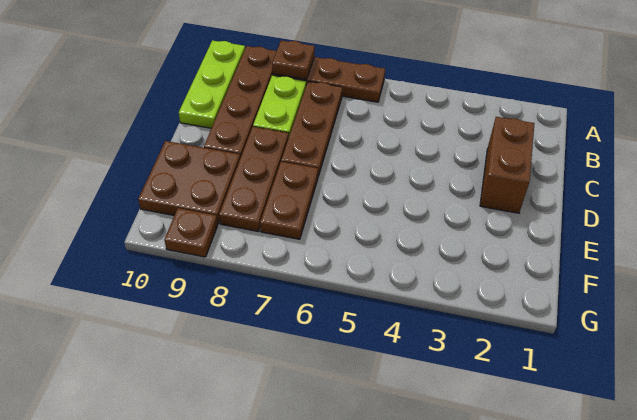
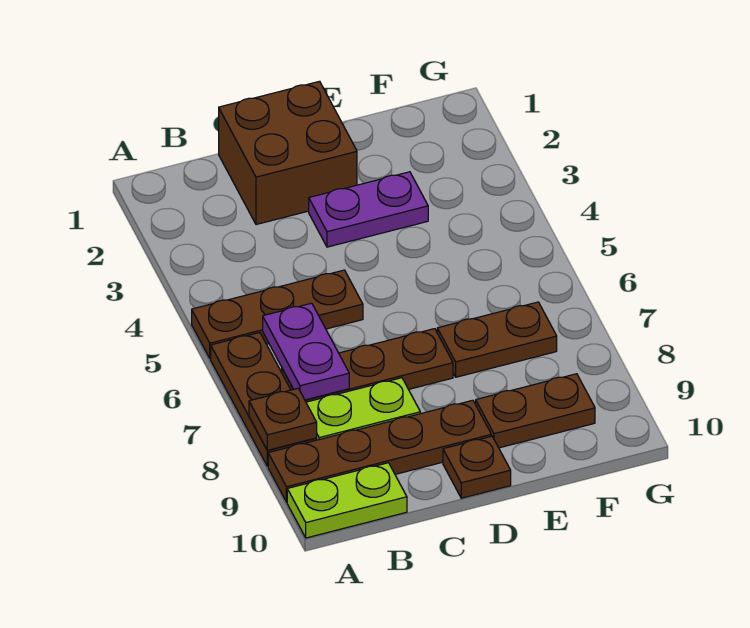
lime plate A10:C10 level 1 -> lime plate A10:B10 level 1
none -> purple plate B6:B7 level 2
brown brick C2:D2 level 1 -> brown brick C1:D2 level 1
none -> purple plate D3:E3 level 1
brown plate D8:F8 level 1 -> brown plate A5:C5 level 1
brown plate E9:F10 level 1 -> brown plate E9:F9 level 1
brown plate G9 level 1 -> brown plate D10 level 1

